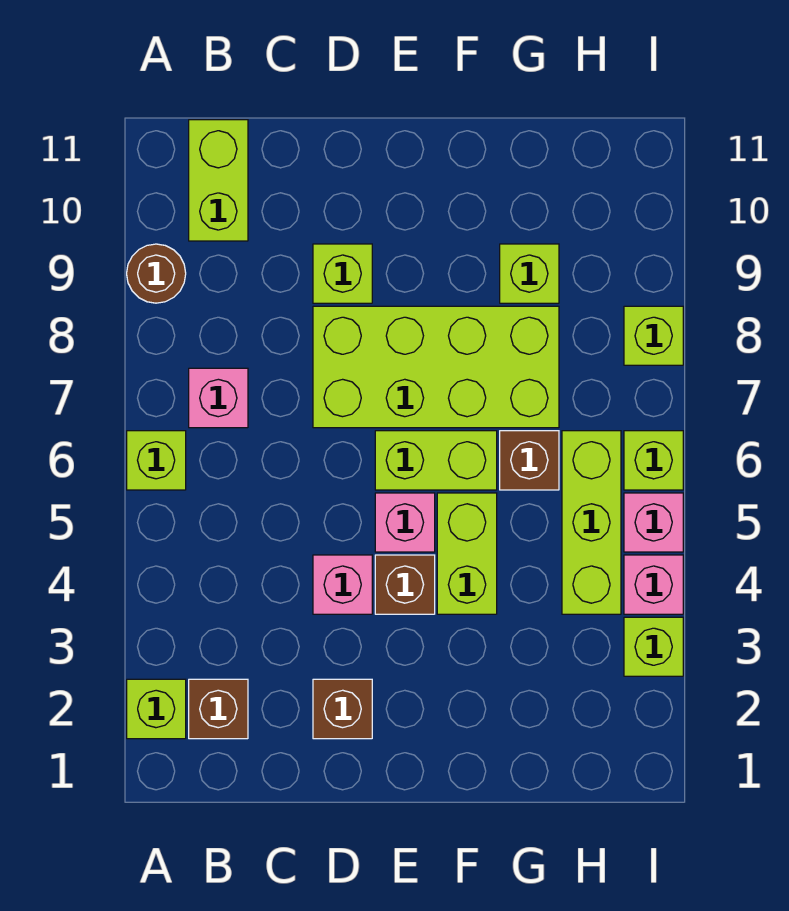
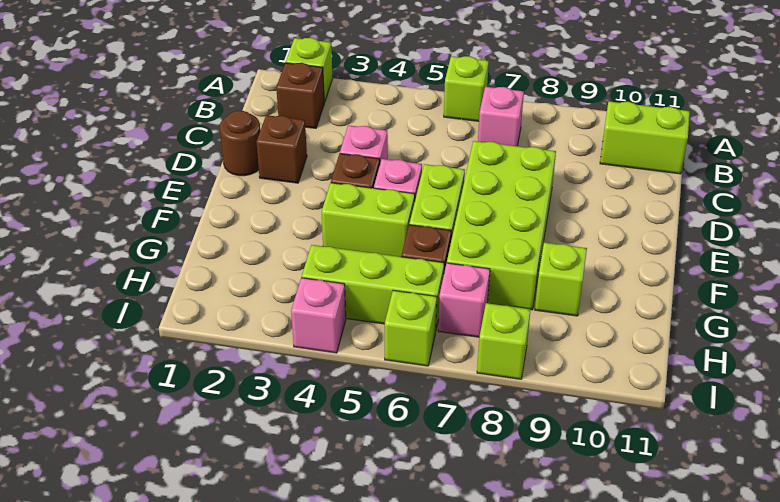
brown round brick A9 level 1 -> brown round brick D1 level 1
lime brick D9 level 1 -> none
lime brick I3 level 1 -> none
pink brick I5 level 1 -> pink brick H7 level 1

